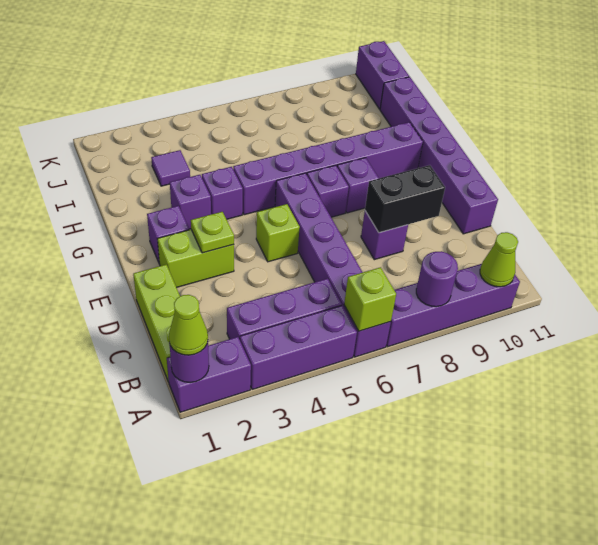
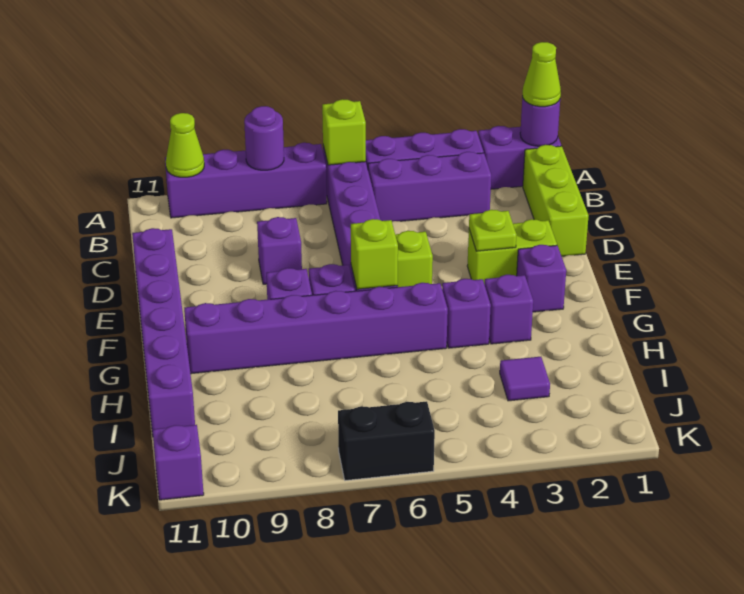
black brick D8:D9 level 2 -> black brick K6:K7 level 1
none -> lime brick F6 level 2
purple brick J11:K11 level 1 -> purple brick K11 level 1

